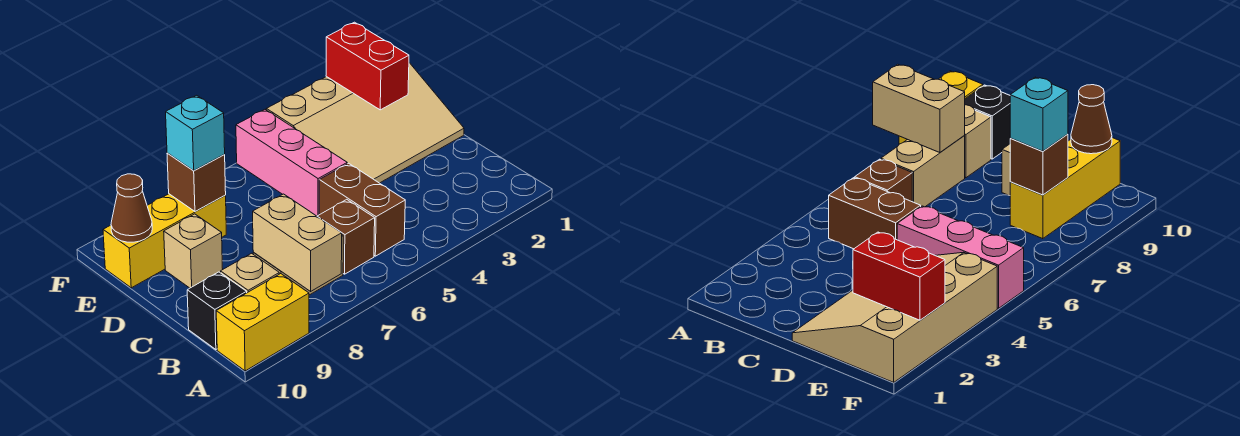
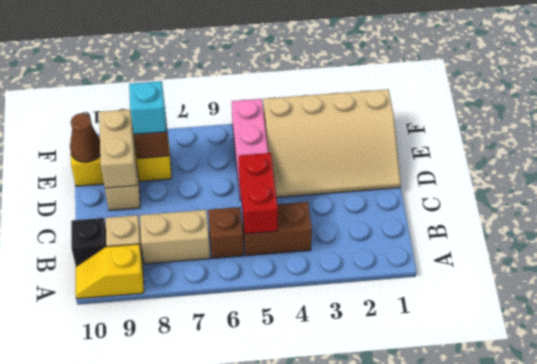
tan brick A8:B8 level 2 -> tan brick D9:E9 level 2
yellow brick A9:A10 level 1 -> yellow slope A9:A10 level 1 top 9
brown brick B5:C5 level 1 -> brown brick B4:B5 level 1
red brick E2:F2 level 2 -> red brick B5:C5 level 2

